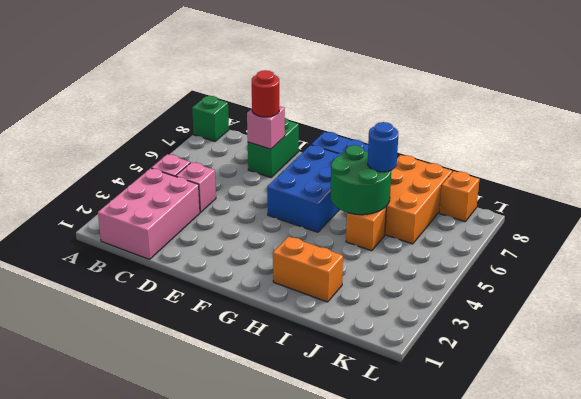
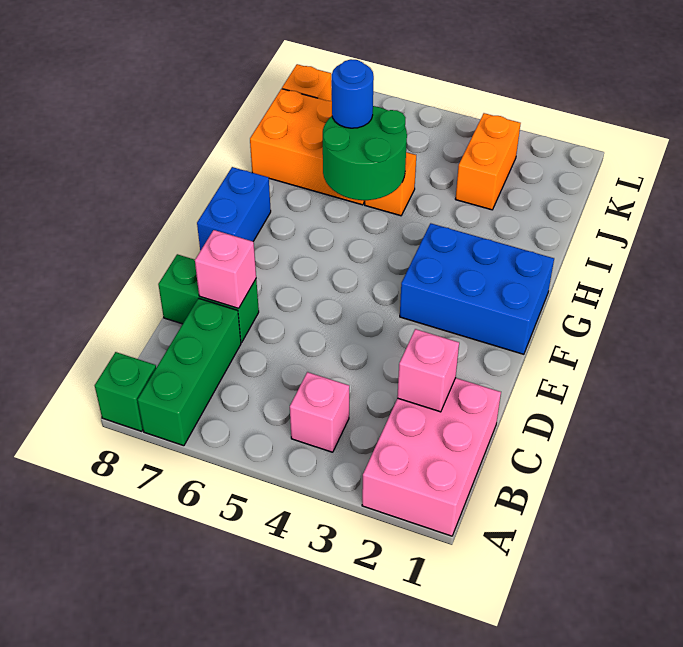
none -> green brick A7:C7 level 1
pink brick B1:C3 level 1 -> pink brick A1:C2 level 1
pink brick C4 level 1 -> pink brick C2 level 2
red round brick D7 level 3 -> none
blue brick F5:G7 level 1 -> blue brick F1:G3 level 1
orange brick H2:I2 level 1 -> orange brick J3:K3 level 1

